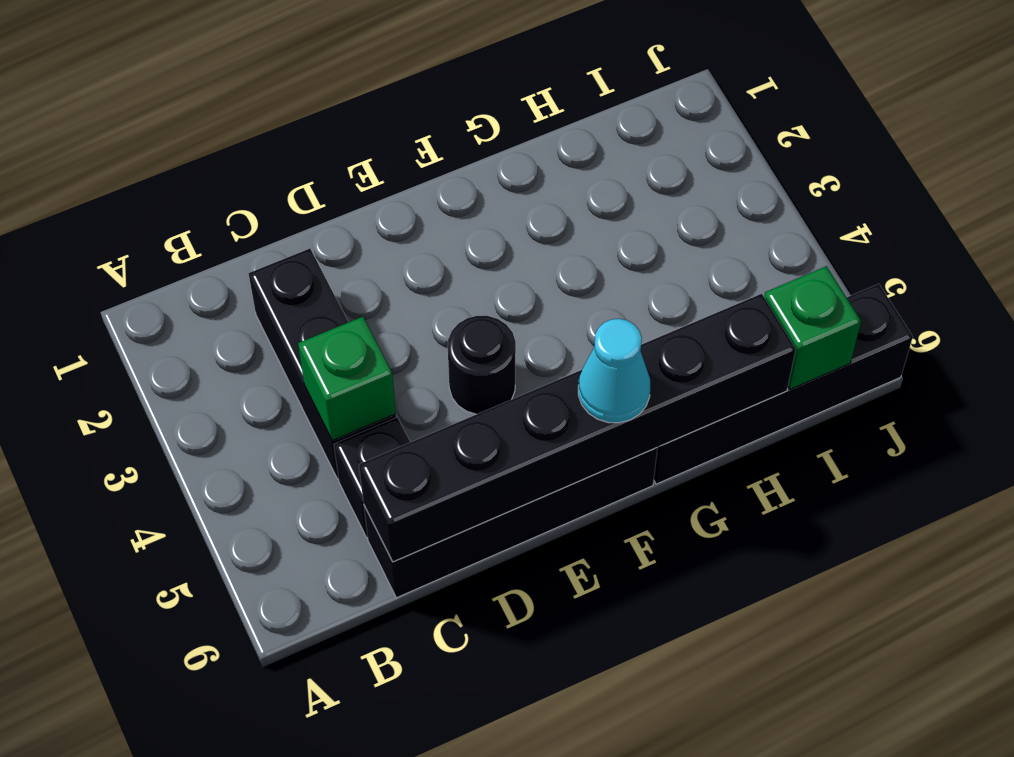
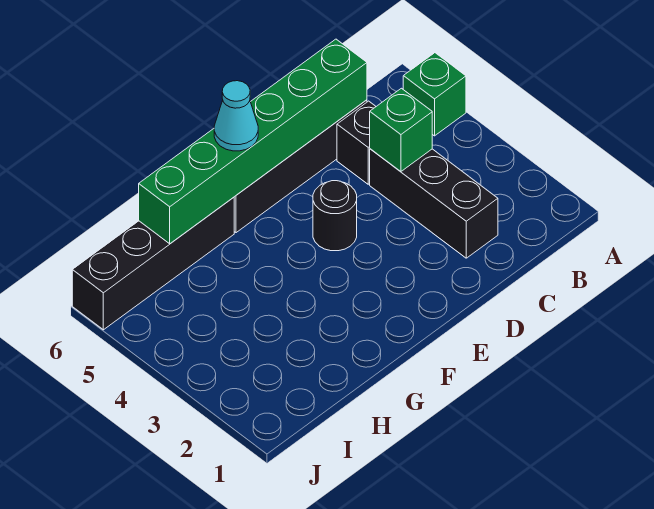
black brick C6:H6 level 2 -> green brick C6:H6 level 2
green brick I6 level 2 -> green brick A5 level 1

